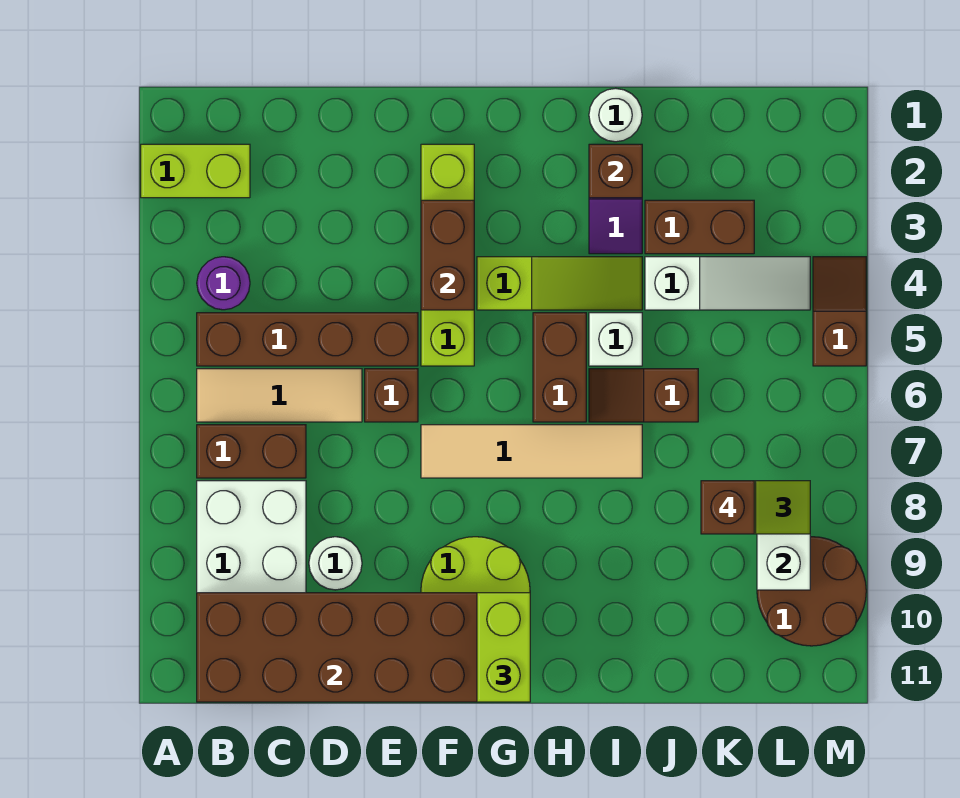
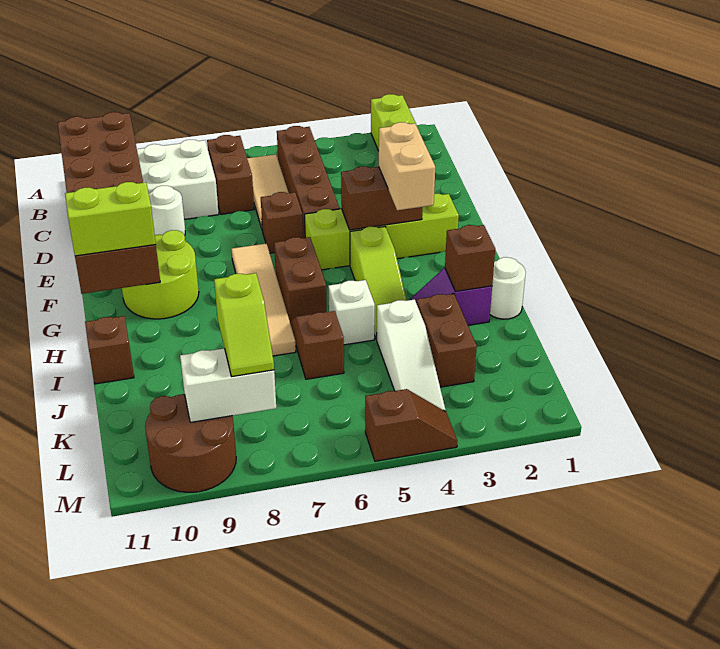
purple round brick B4 level 1 -> none
none -> tan brick F3:G3 level 3
brown brick H5:H6 level 1 -> brown brick G6:H6 level 1
brown brick K8 level 4 -> brown brick I11 level 1

